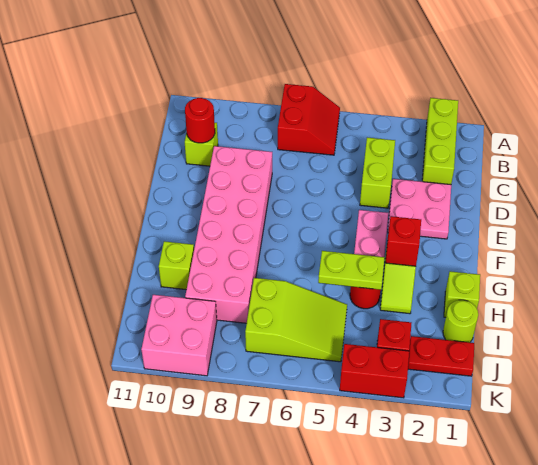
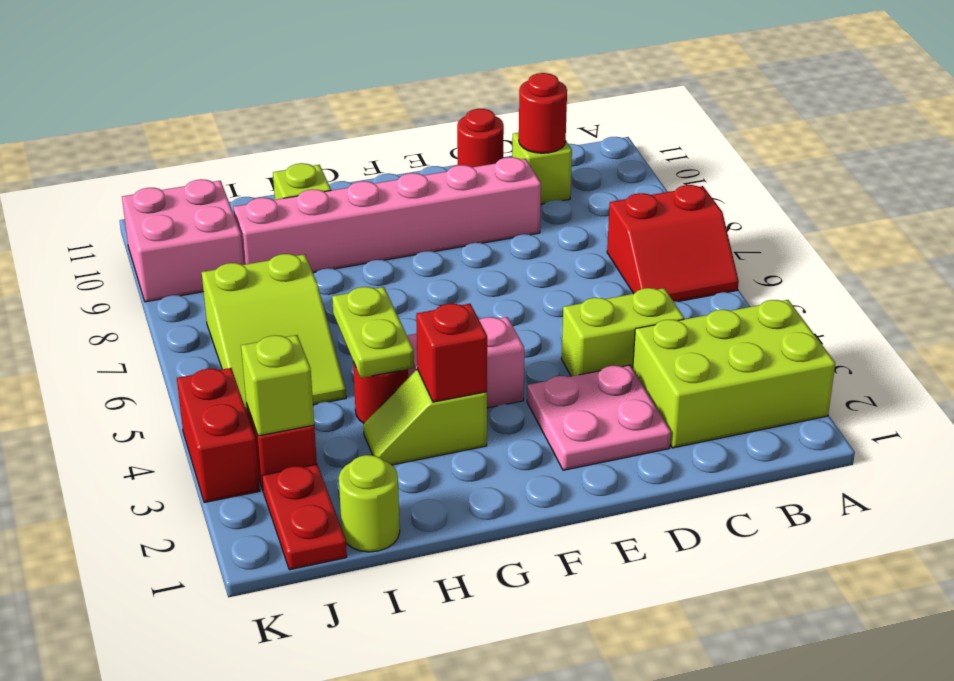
lime brick A2:C2 level 1 -> lime brick A2:C3 level 1
pink brick D8:I9 level 1 -> pink brick D9:I9 level 1
none -> red round brick D11 level 1
lime brick H1 level 1 -> lime brick J3 level 2

